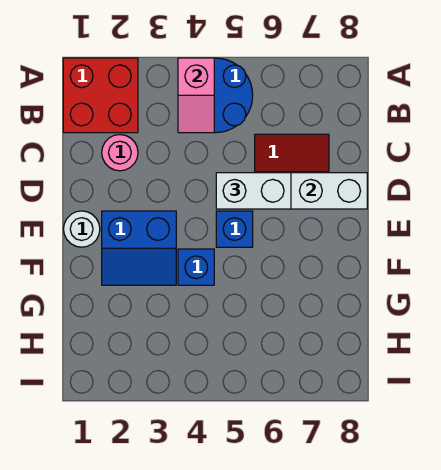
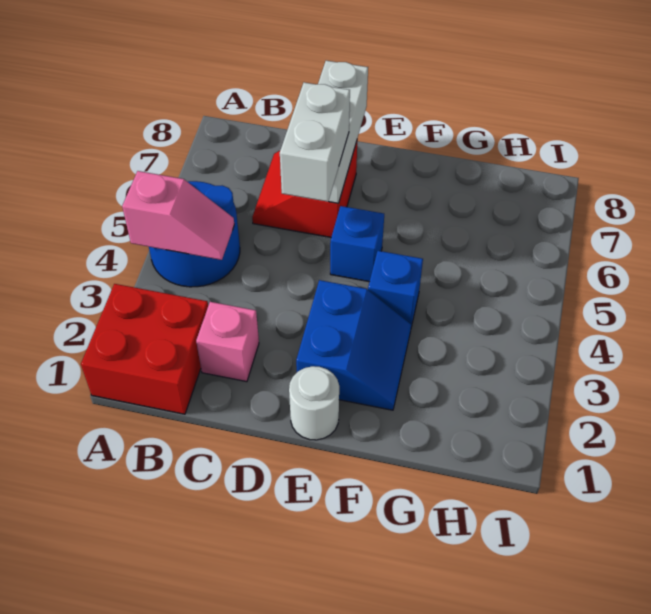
pink round brick C2 level 1 -> pink brick C2 level 1

